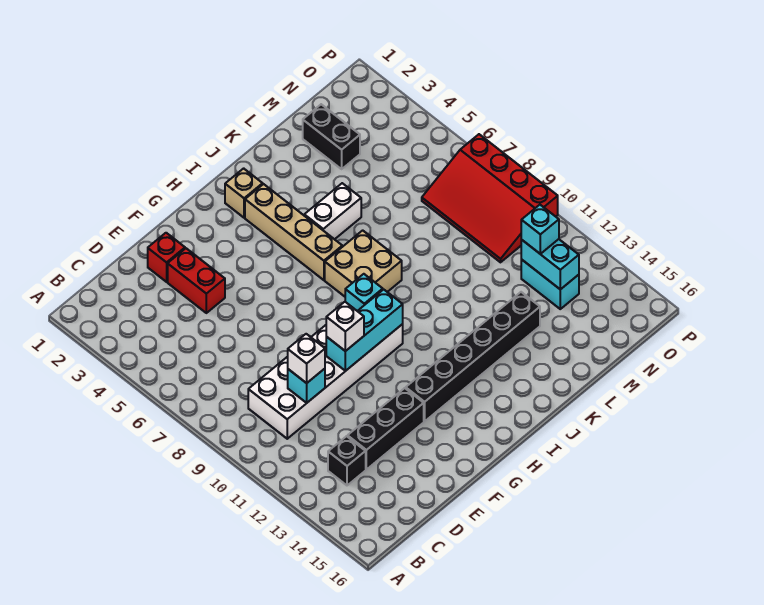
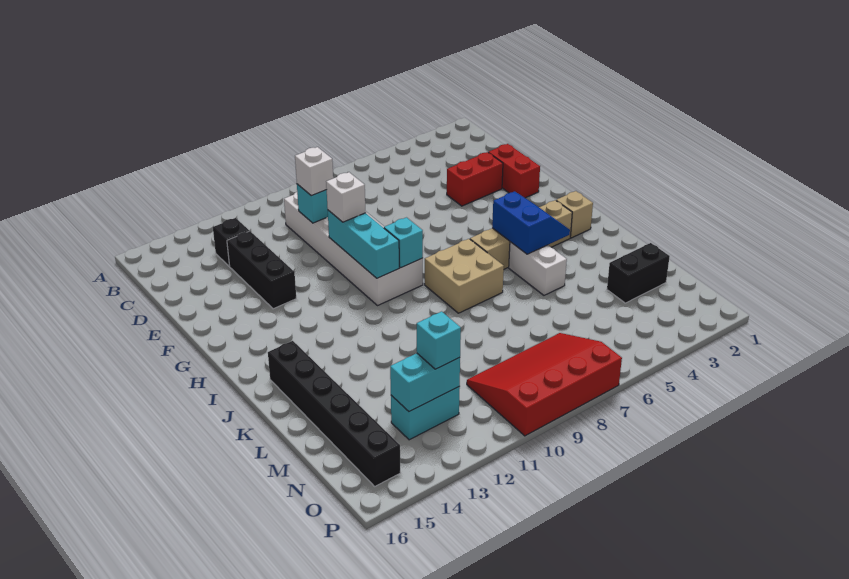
red brick E2 level 1 -> red brick E2:F2 level 1
black brick G13:L13 level 1 -> black brick J15:O15 level 1
none -> blue slope I4:J5 level 2 top 5

